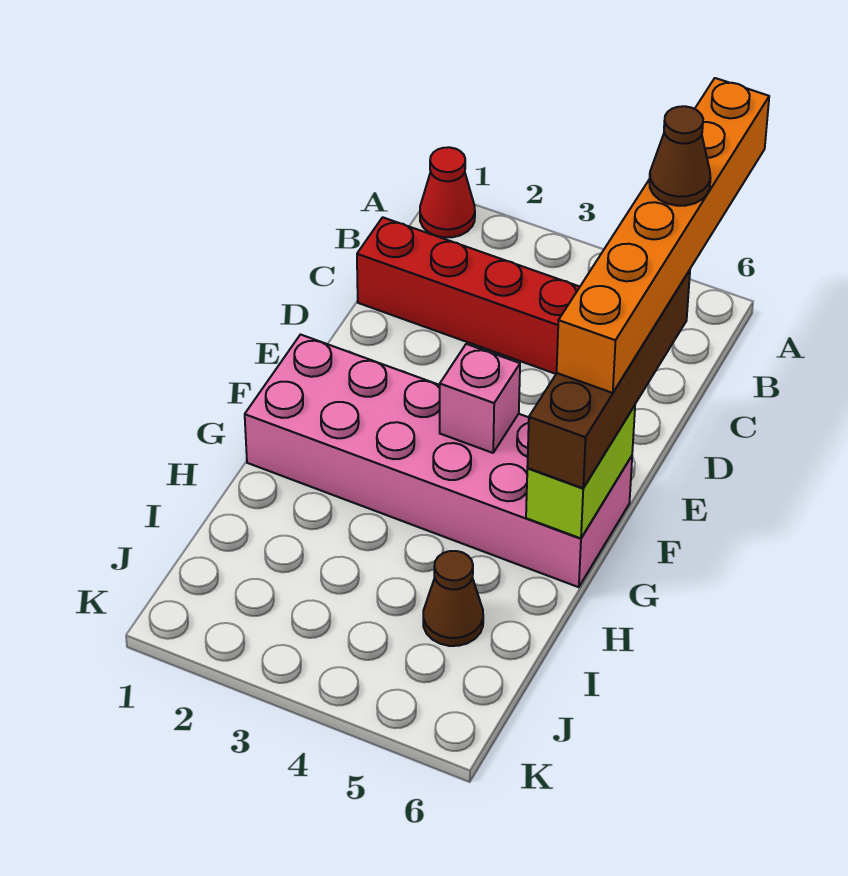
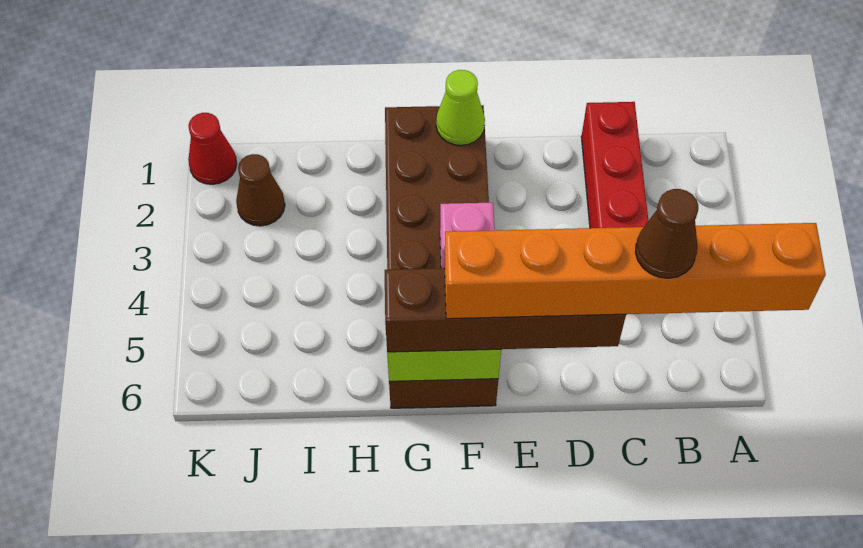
red cone A1 level 1 -> red cone K1 level 1
pink brick F1:G6 level 1 -> brown brick F1:G6 level 1
none -> lime cone F1 level 2
brown cone I5 level 1 -> brown cone J2 level 1

